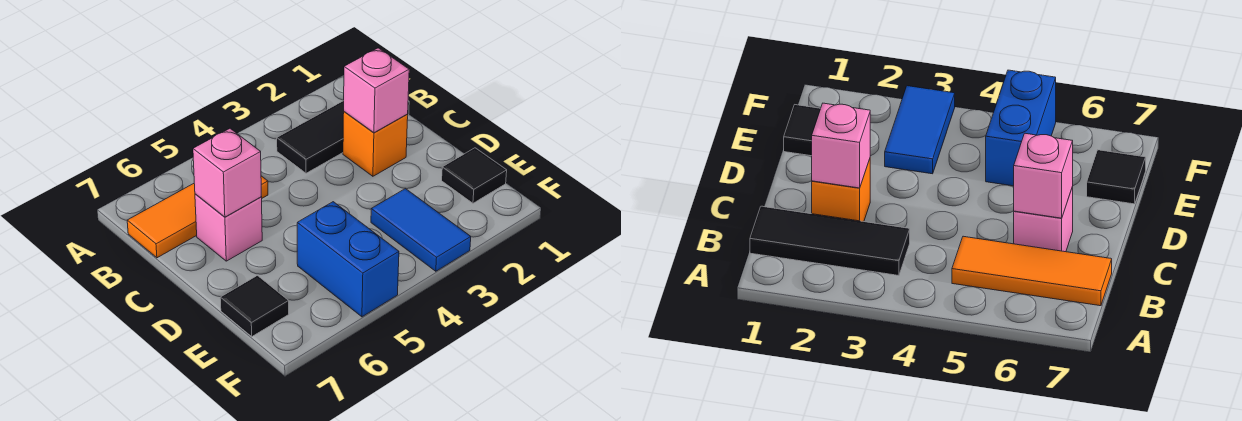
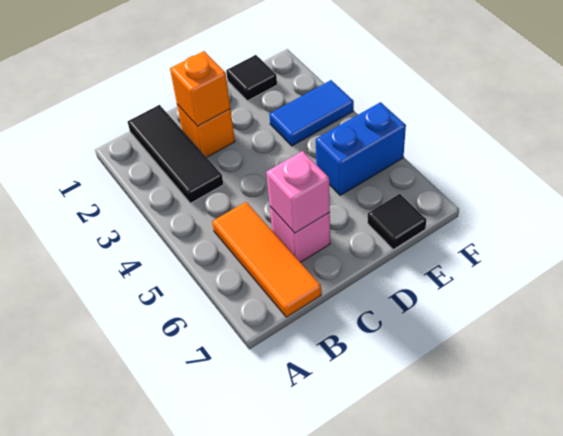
pink brick C2 level 2 -> orange brick C2 level 2

